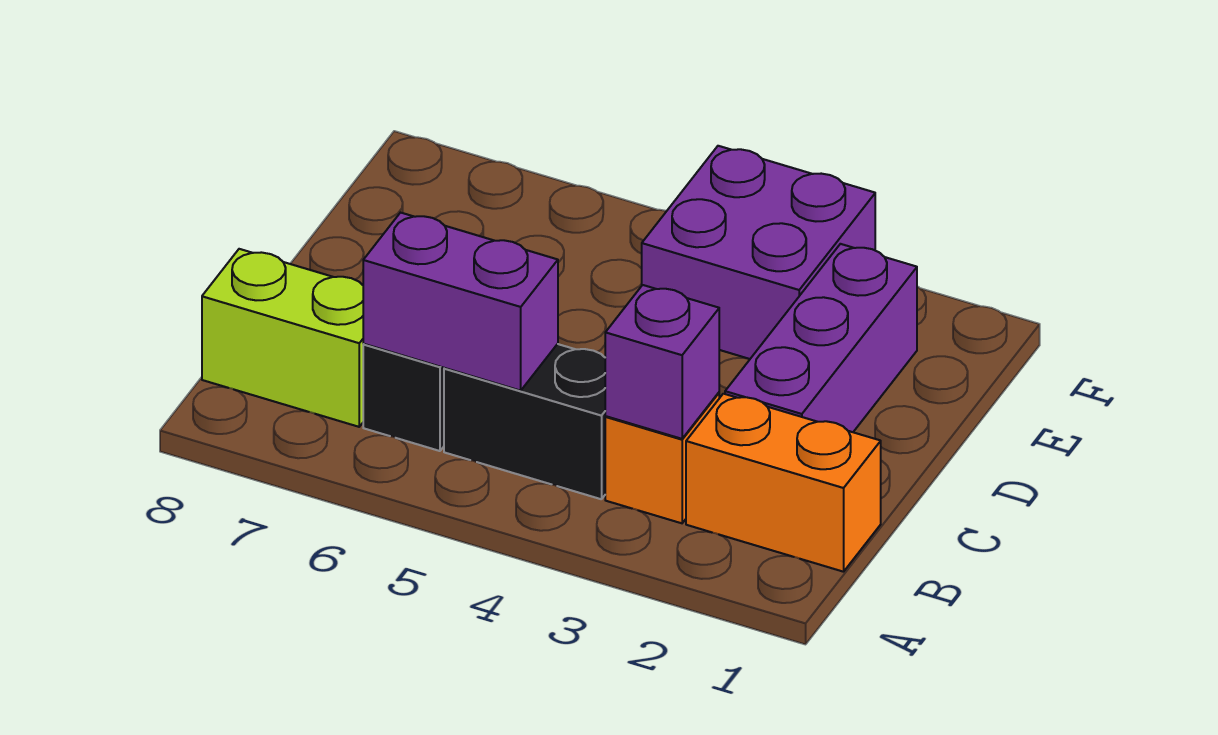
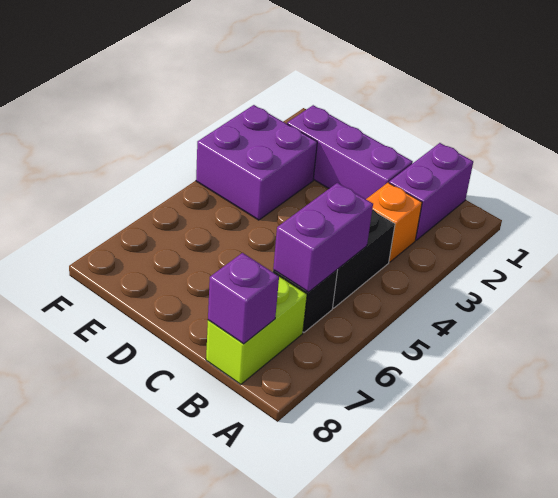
orange brick B1:B2 level 1 -> purple brick B1:B2 level 1
purple brick B3 level 2 -> purple brick B8 level 2

